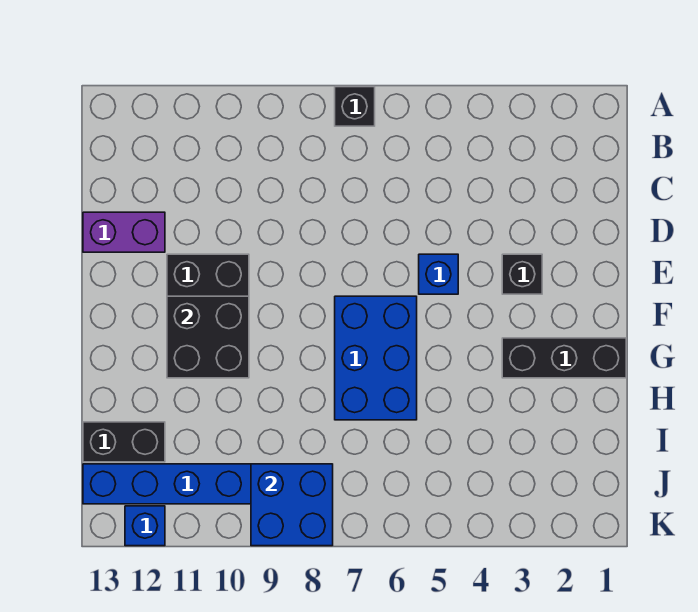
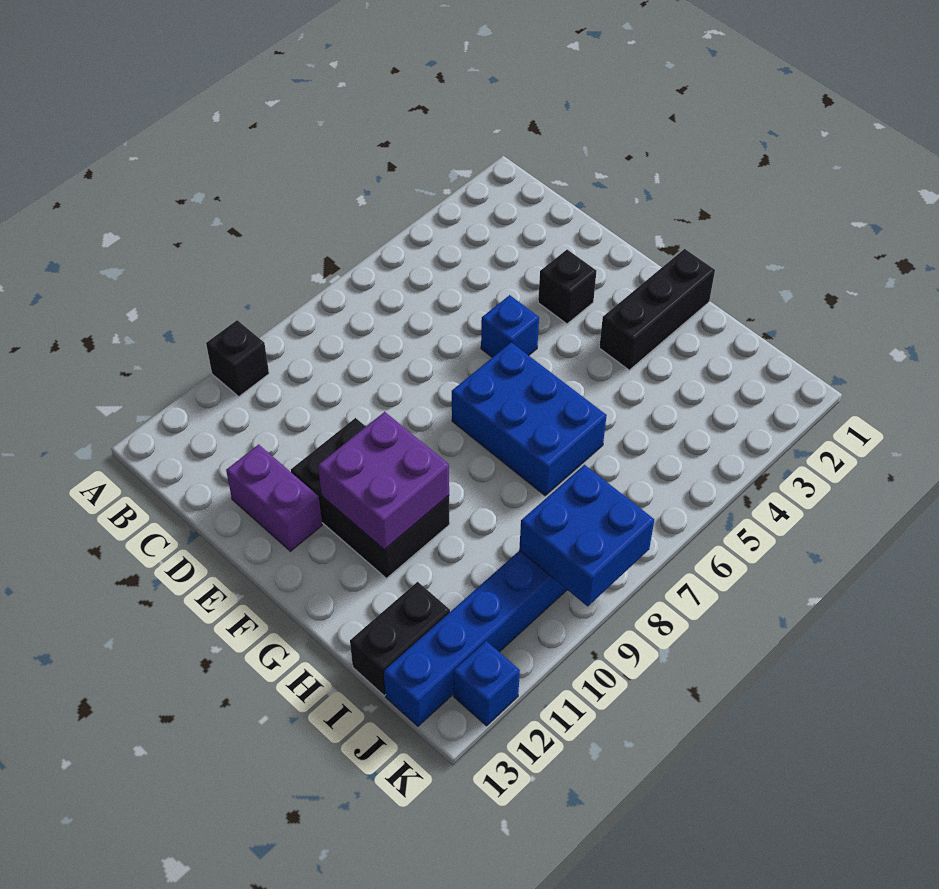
black brick A7 level 1 -> black brick A10 level 1
purple brick D12:D13 level 1 -> purple brick D12:E12 level 1
black brick F10:G11 level 2 -> purple brick F10:G11 level 2

